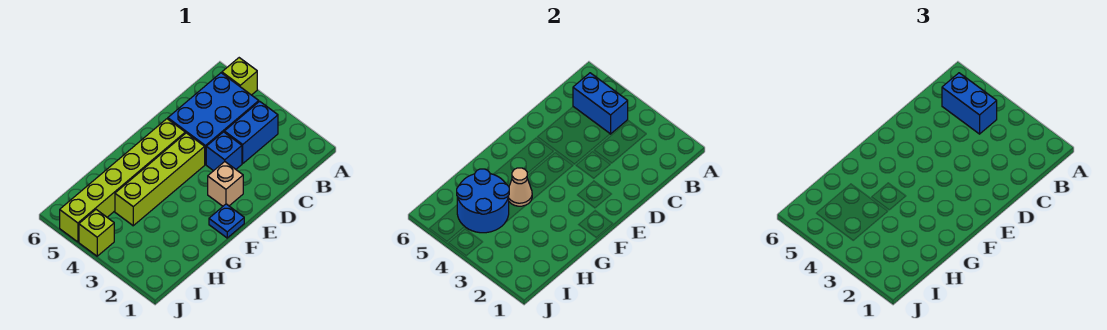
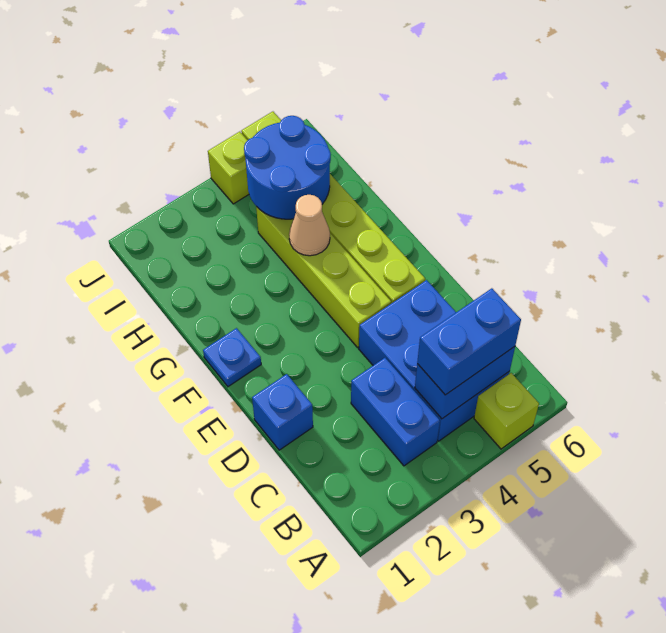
blue brick D3 level 1 -> blue brick D1 level 1
tan brick E2 level 1 -> none

